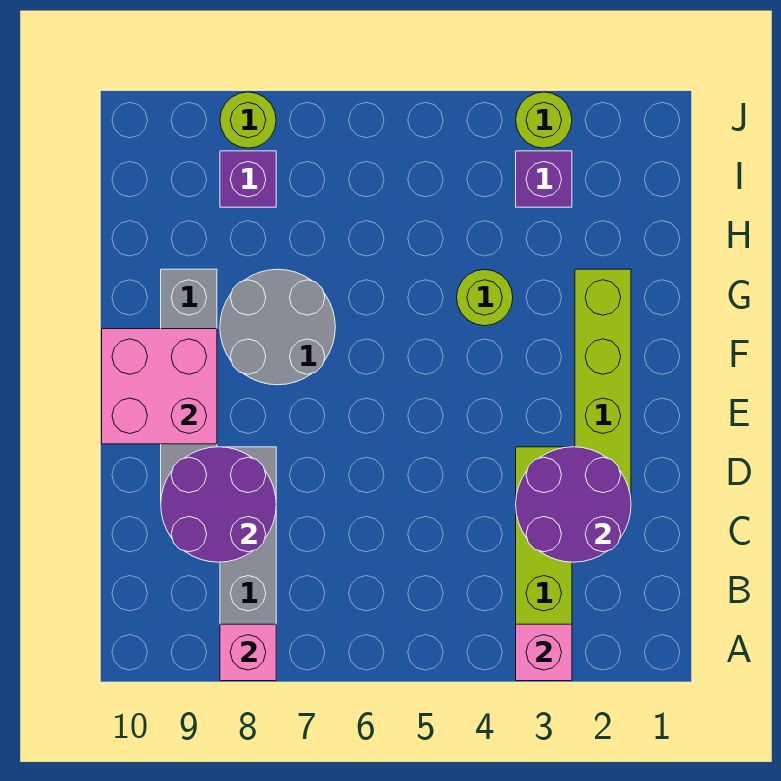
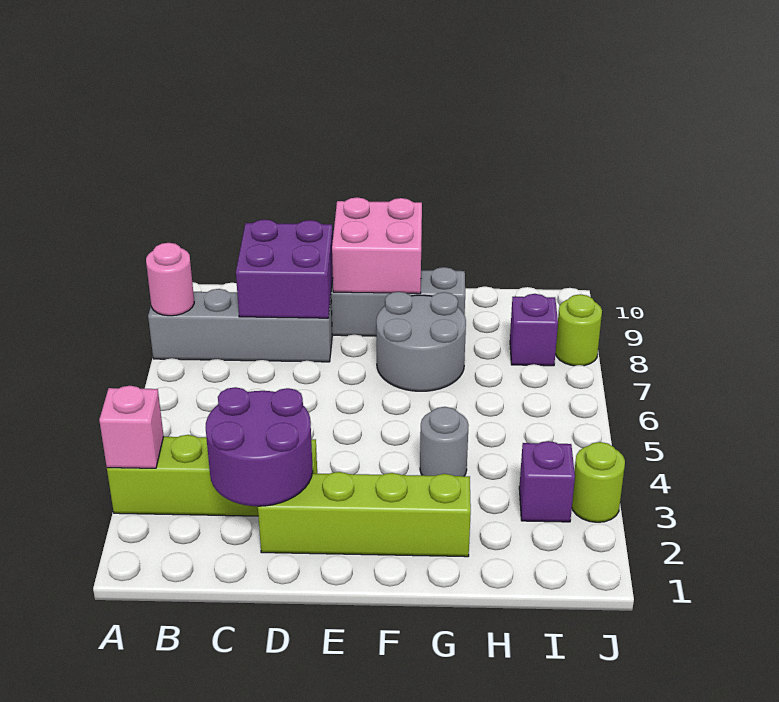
pink brick A8 level 2 -> pink round brick A8 level 2
purple round brick C8:D9 level 2 -> purple brick C8:D9 level 2
lime round brick G4 level 1 -> grey round brick G4 level 1

